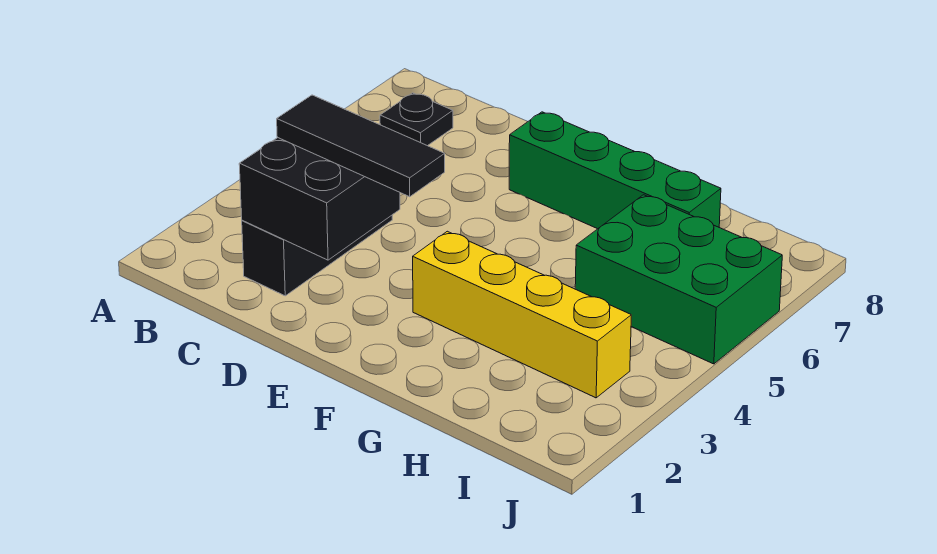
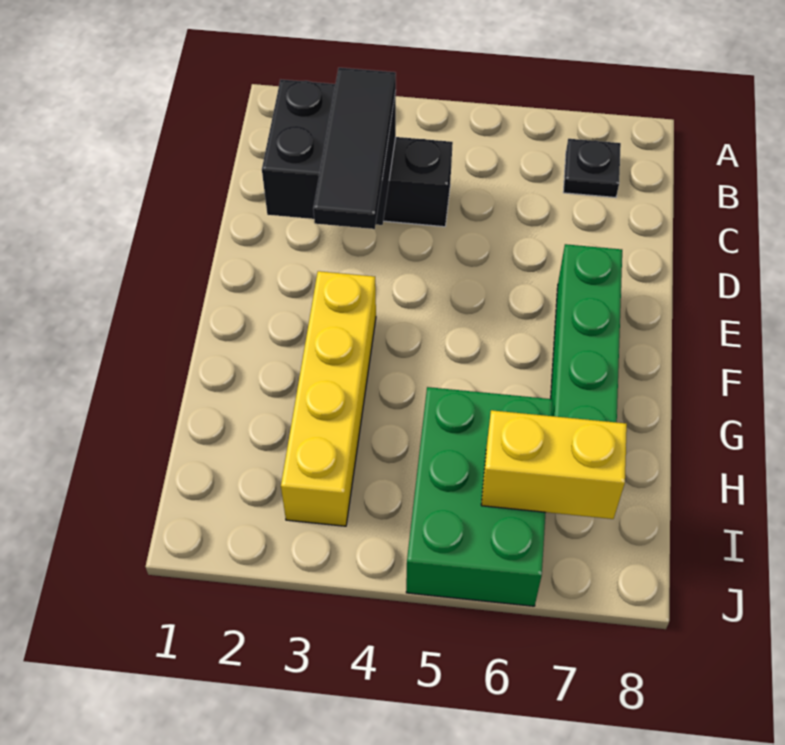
none -> yellow brick I6:I7 level 2

